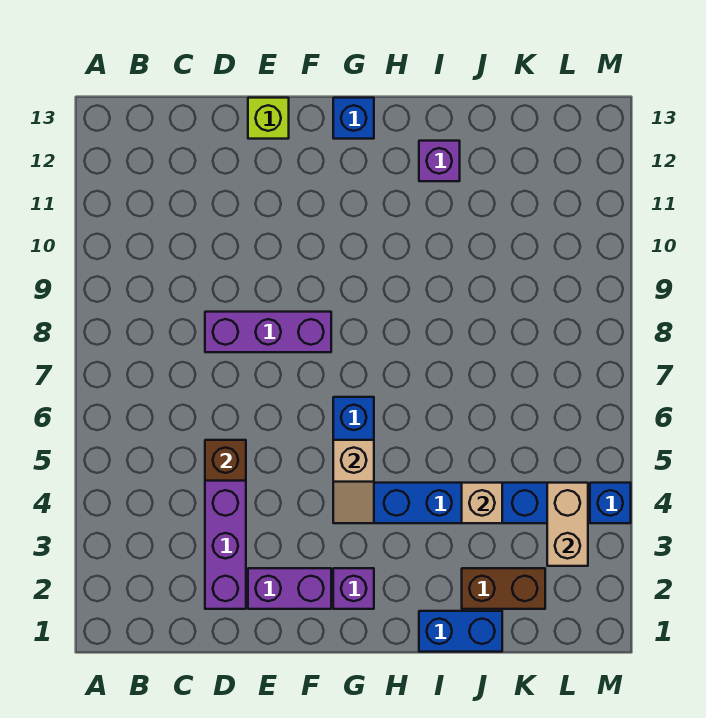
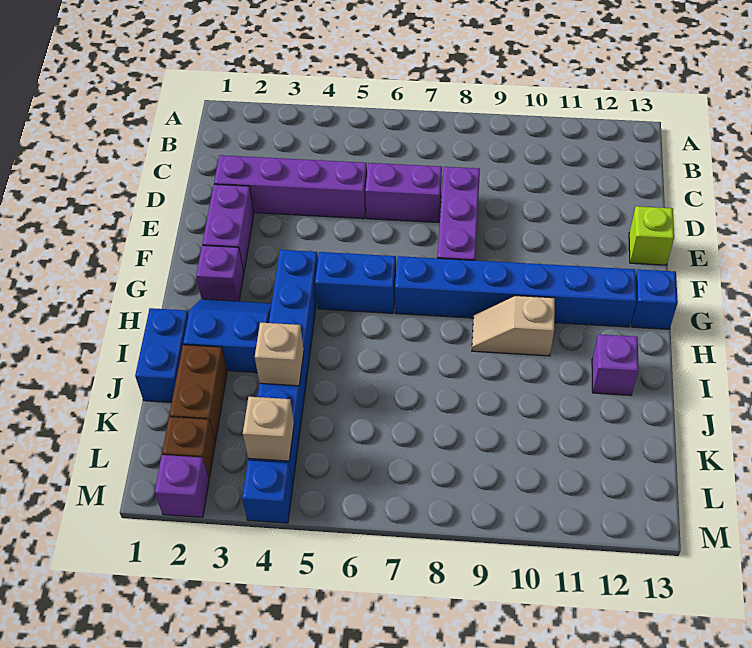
brown brick D5 level 2 -> brown brick L2 level 1
none -> purple brick D6:D7 level 1
tan slope G4:G5 level 2 top 5 -> tan slope H9:H10 level 1 top 10
none -> blue brick G7:G12 level 1
none -> blue slope H2:I3 level 1 top I
tan brick L3:L4 level 2 -> tan brick L4 level 2
none -> purple brick M2 level 1

